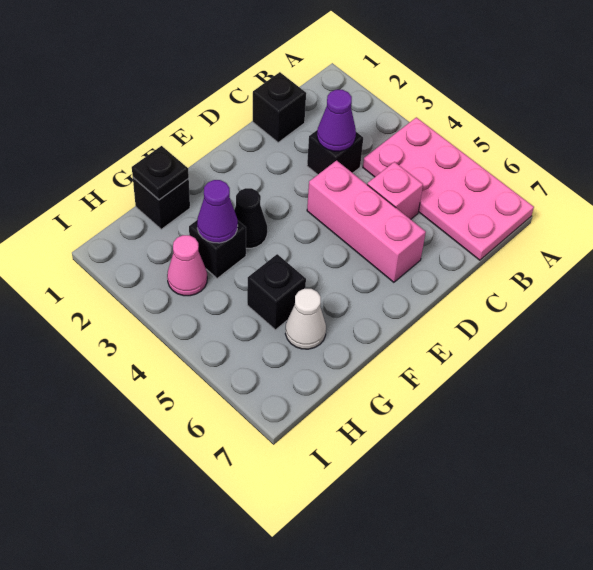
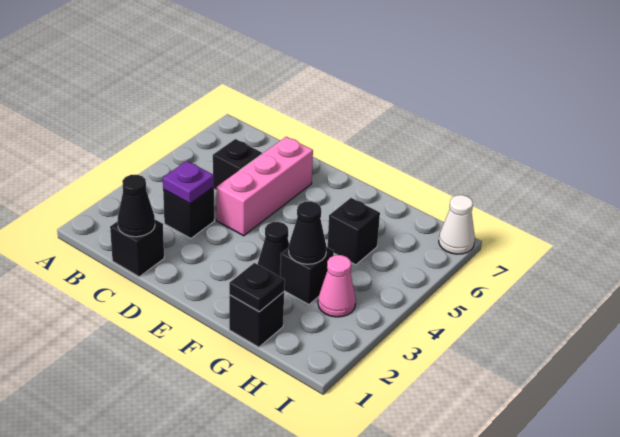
pink plate A4:B7 level 1 -> none
none -> black cone C1 level 2
purple cone C3 level 2 -> purple plate C3 level 2
pink brick C5 level 1 -> black brick C5 level 1
purple cone G3 level 2 -> black cone G3 level 2
white cone G6 level 1 -> white cone I7 level 1

